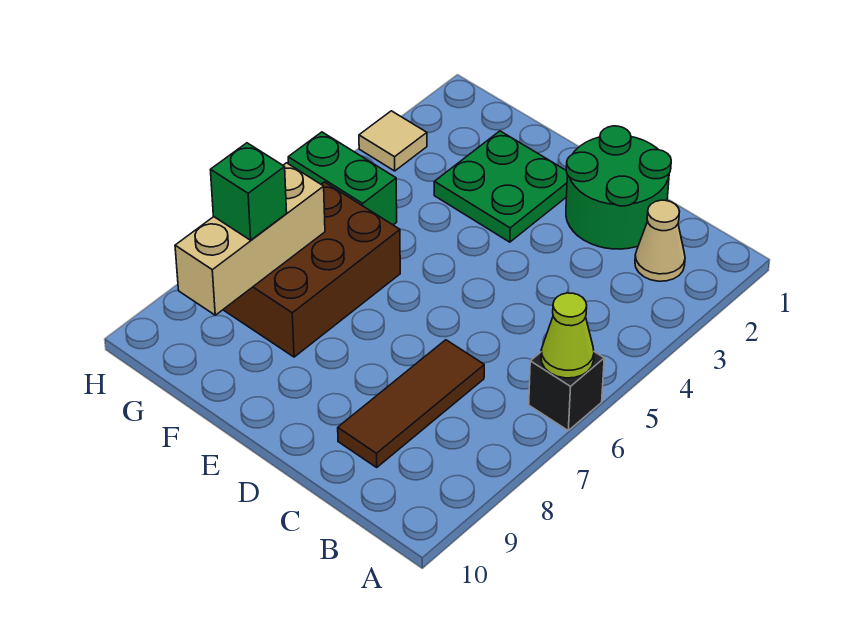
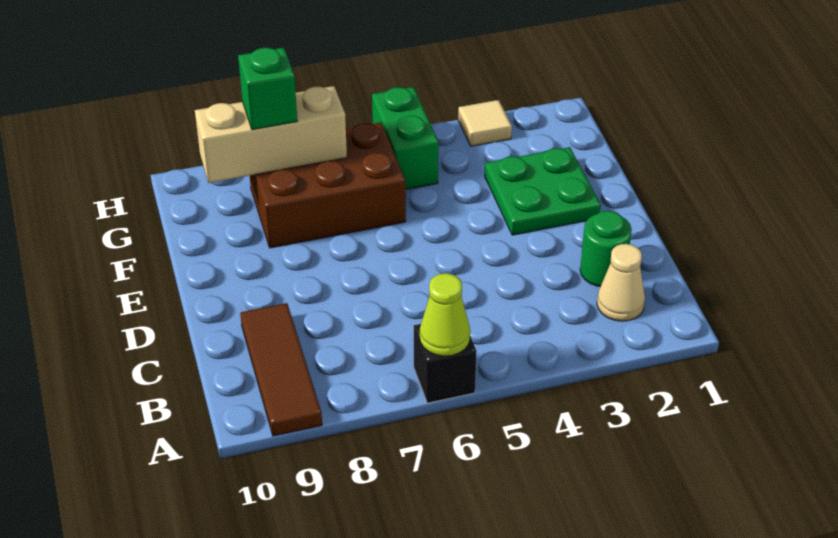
green round brick C1:D2 level 1 -> green round brick C2 level 1
brown tile C7:C9 level 1 -> brown tile A9:C9 level 1

